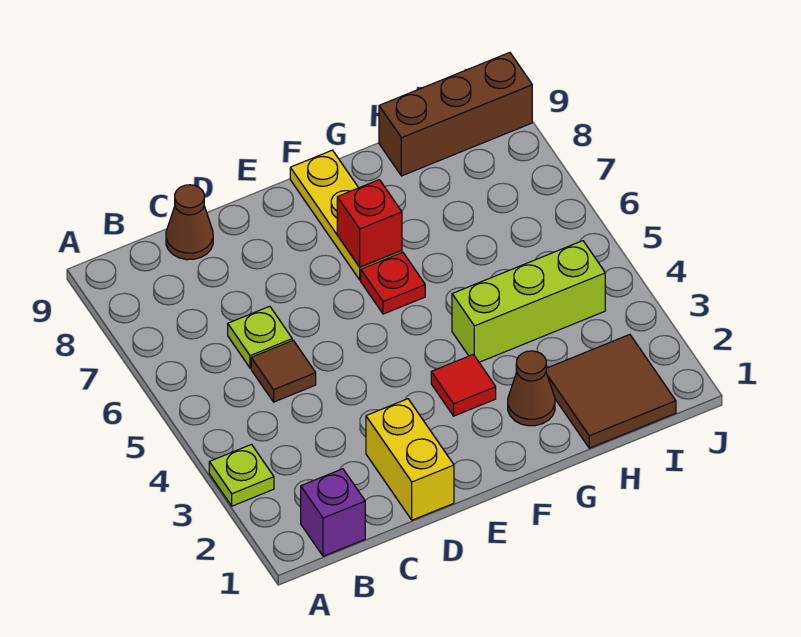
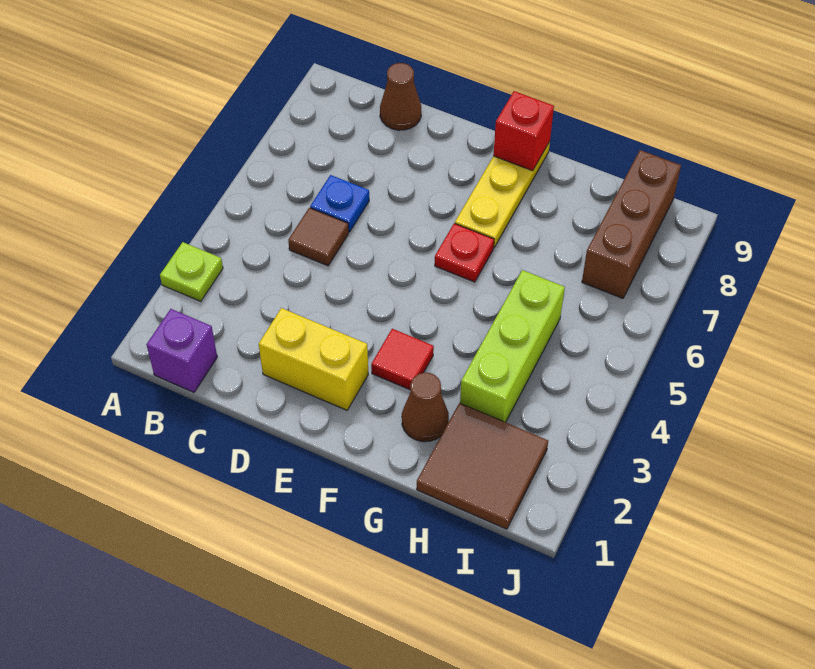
lime plate C6 level 1 -> blue plate C6 level 1
yellow brick D1:D2 level 1 -> yellow brick D2:E2 level 1
red brick F7 level 2 -> red brick F9 level 2
lime brick G4:I4 level 1 -> lime brick H3:H5 level 1
brown brick H9:J9 level 1 -> brown brick I7:I9 level 1

